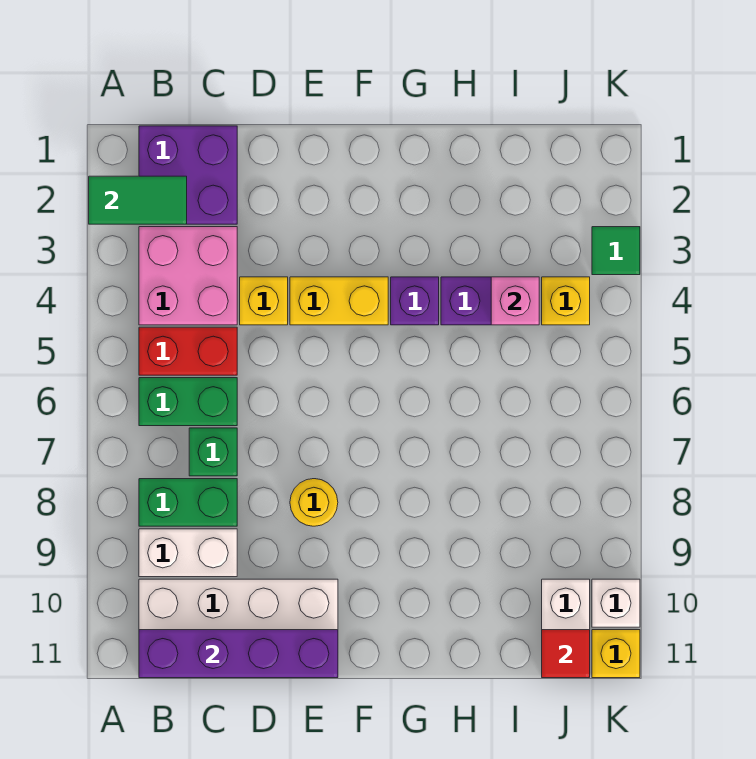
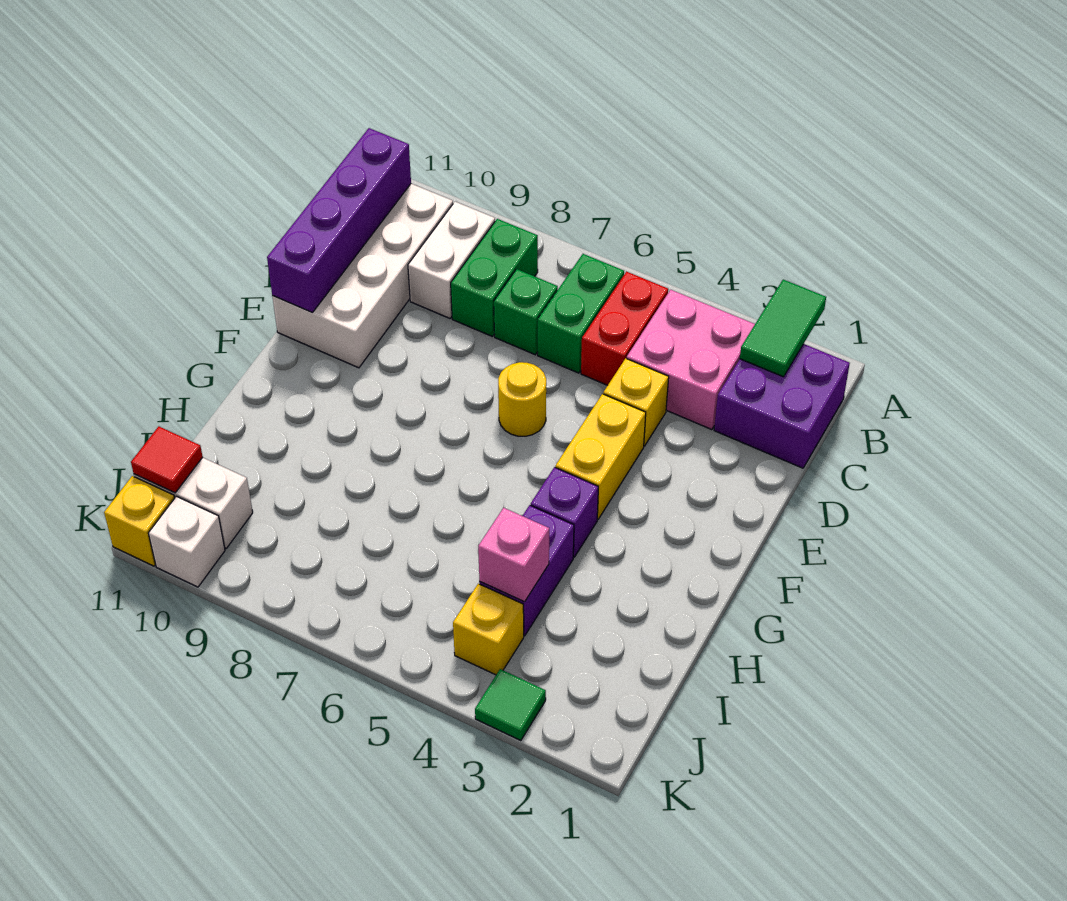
yellow round brick E8 level 1 -> yellow round brick E6 level 1

